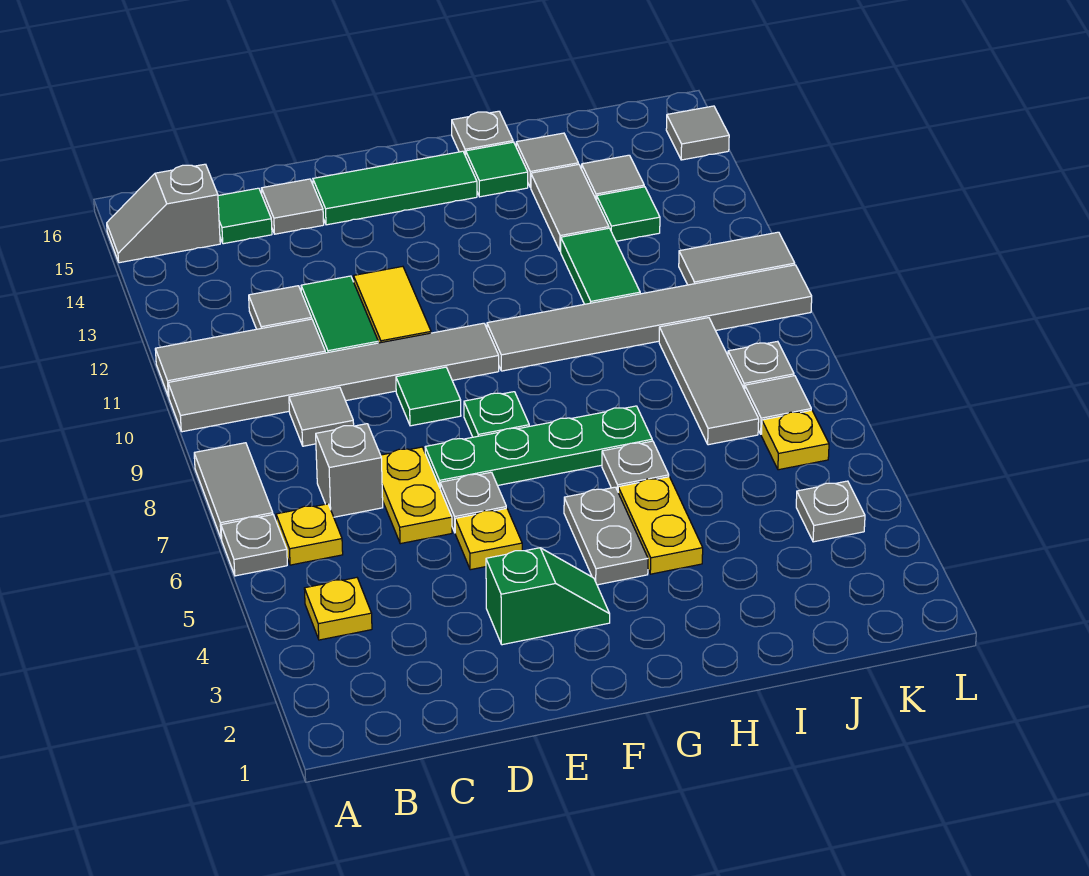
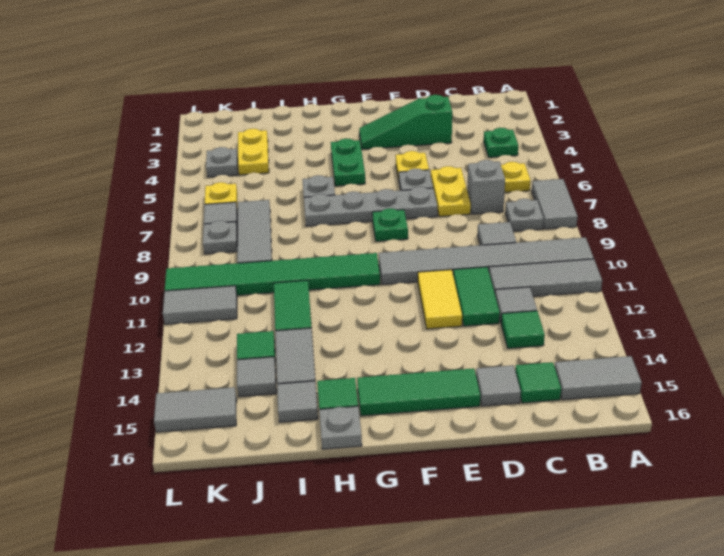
grey plate A6 level 1 -> grey plate B8 level 1
grey slope A15:B15 level 1 top B -> grey tile A15:B15 level 1
yellow plate B4 level 1 -> green plate B4 level 1
green slope E3:F3 level 1 top E -> green slope D3:F3 level 1 top D
green plate E7:H7 level 1 -> grey plate E7:H7 level 1
green tile E9 level 1 -> green tile C13 level 1
grey plate G4:G5 level 1 -> green plate G4:G5 level 1
grey tile G10:L10 level 1 -> green tile G10:L10 level 1
yellow plate H4:H5 level 1 -> yellow plate J3:J4 level 1
grey tile L15 level 1 -> grey tile K15:L15 level 1

